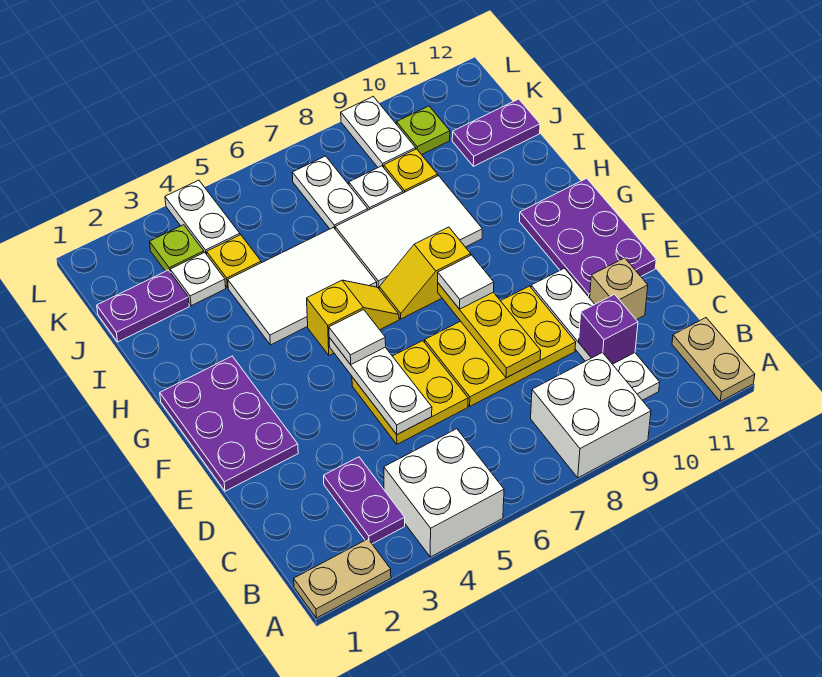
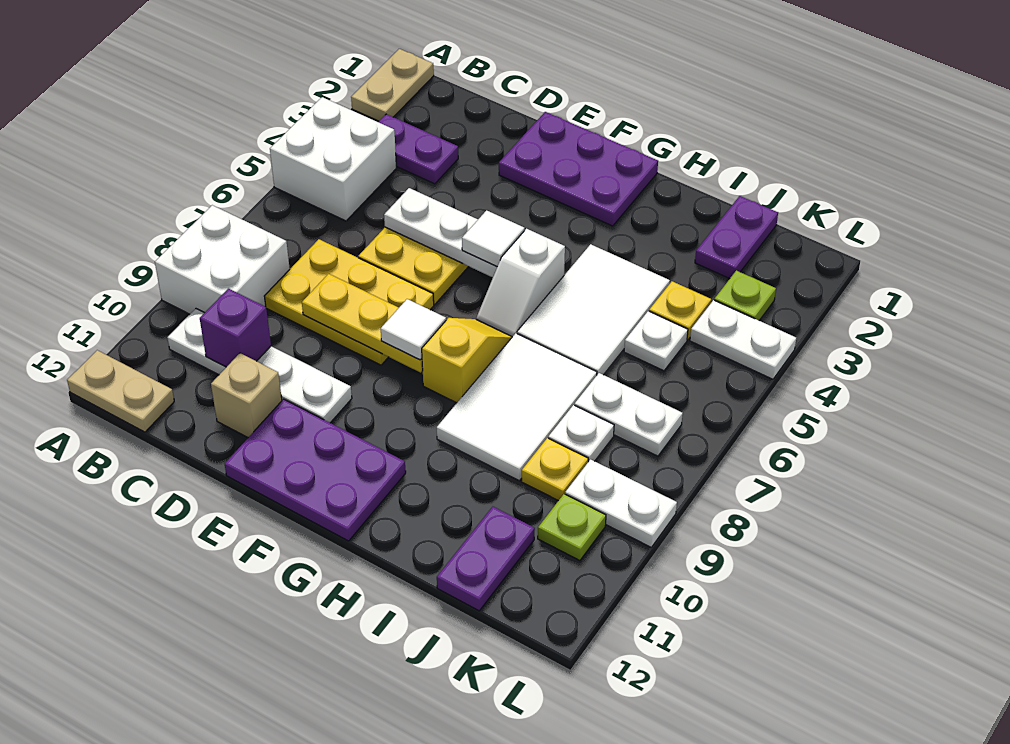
yellow plate D7:E9 level 1 -> yellow plate C7:E8 level 1
yellow slope G5:G6 level 1 top 5 -> white slope G5:G6 level 1 top 5
white plate J3 level 1 -> white plate J5 level 1

